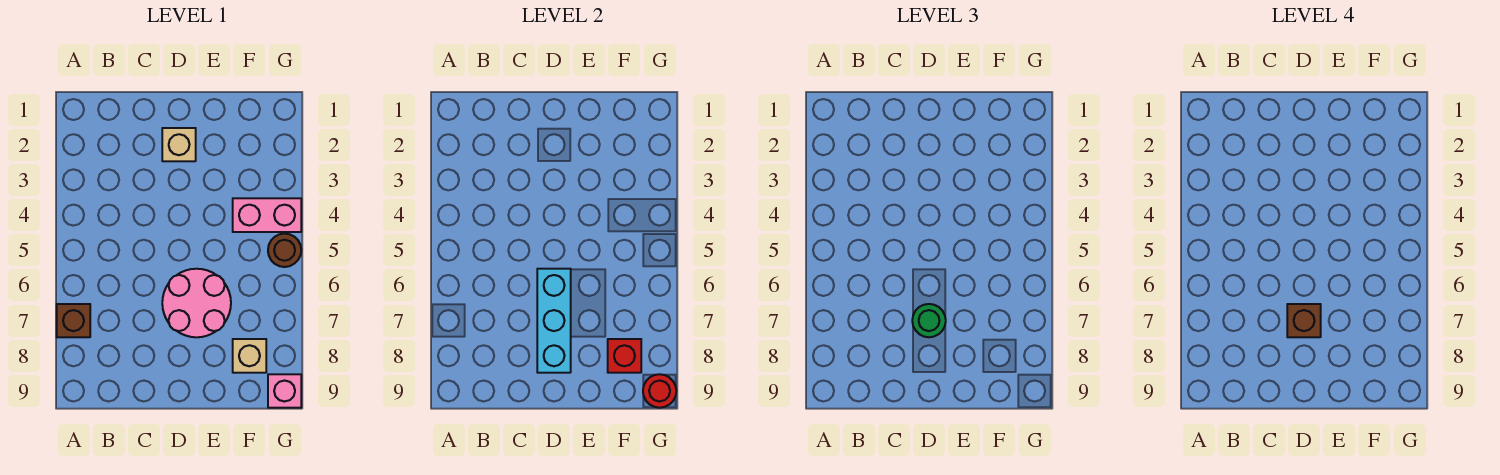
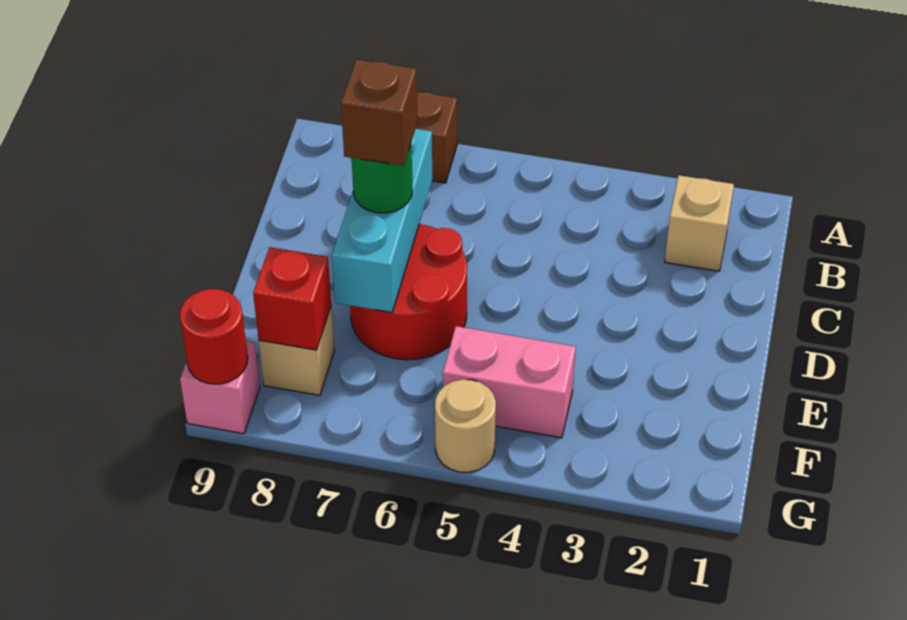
tan brick D2 level 1 -> tan brick B2 level 1
pink round brick D6:E7 level 1 -> red round brick D6:E7 level 1
cyan brick D6:D8 level 2 -> cyan brick C7:E7 level 2
pink brick F4:G4 level 1 -> pink brick F4:F5 level 1
brown round brick G5 level 1 -> tan round brick G5 level 1

